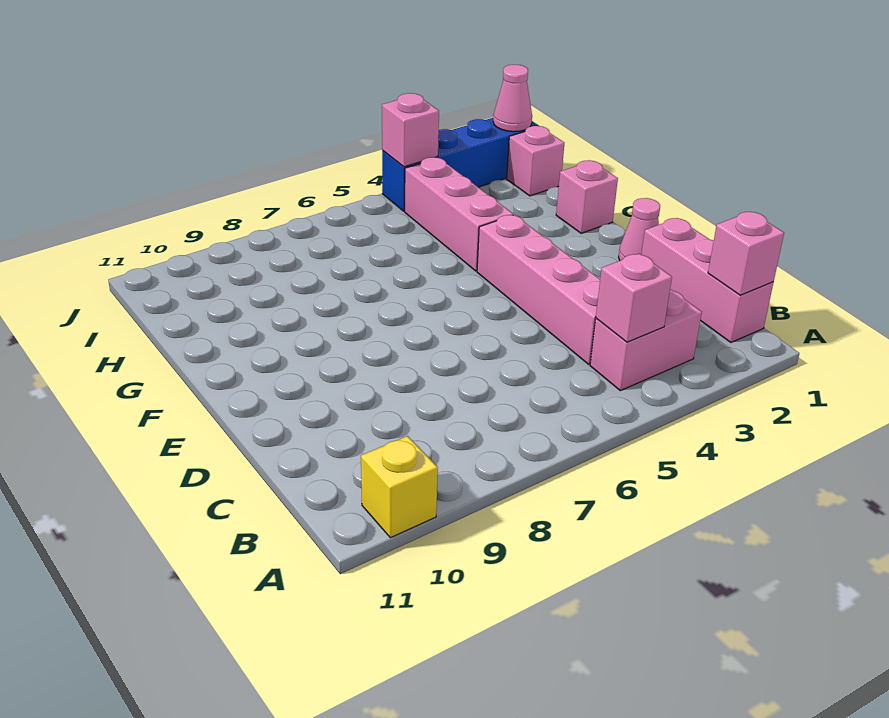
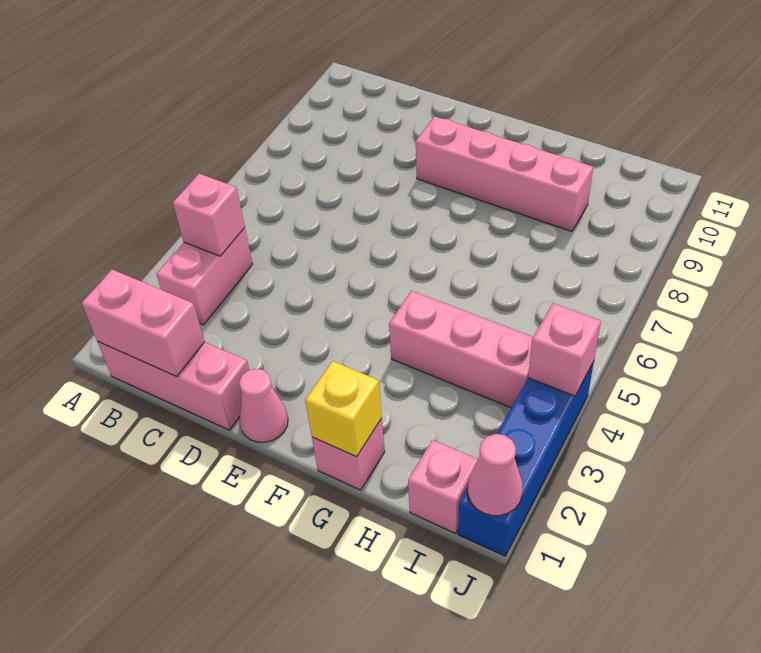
yellow brick A10 level 1 -> yellow brick G1 level 2
pink brick B1 level 2 -> pink brick B1:C1 level 2
pink brick C4:F4 level 1 -> pink brick E9:H9 level 1

